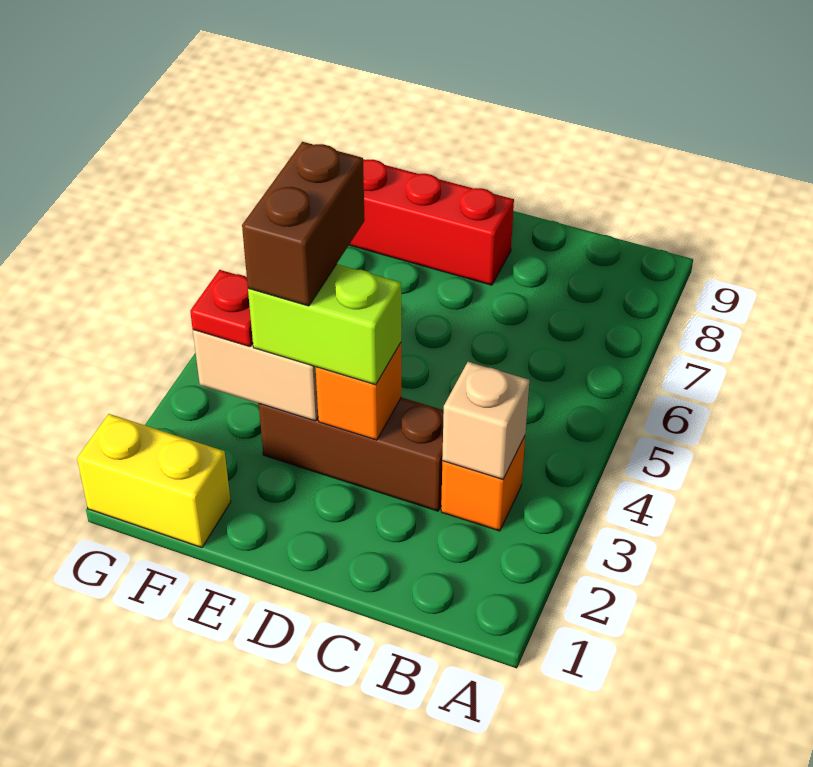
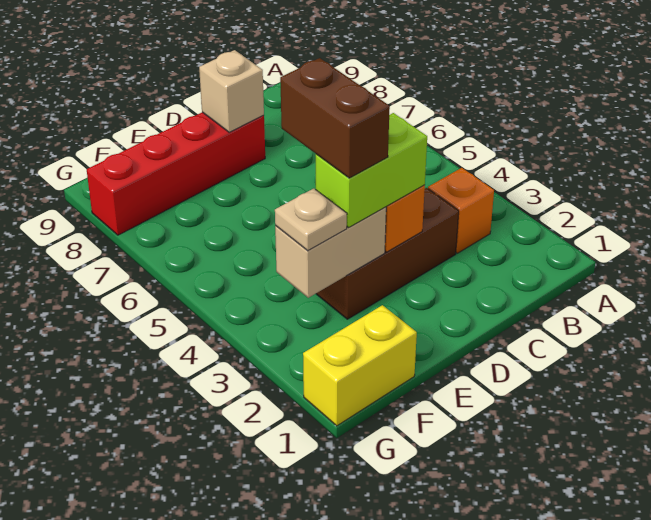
tan brick B3 level 2 -> tan brick D8 level 2
red plate F3 level 3 -> tan plate F3 level 3

